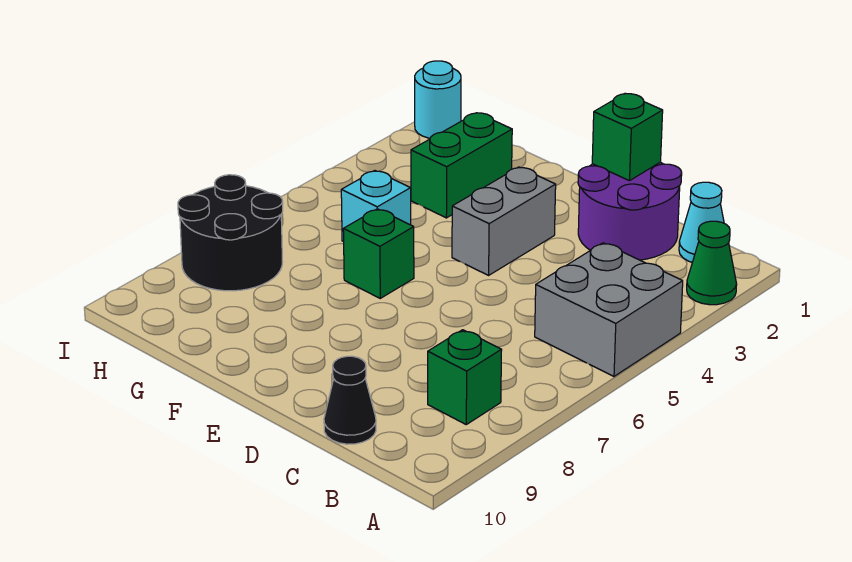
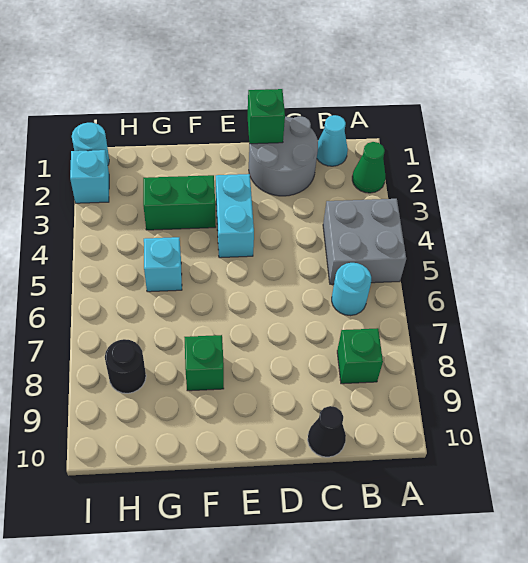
none -> cyan round brick B6 level 1
purple round brick C1:D2 level 1 -> grey round brick C1:D2 level 1
grey brick E3:E4 level 1 -> cyan brick E3:E4 level 1
green brick F6 level 1 -> green brick F8 level 1
green brick G2:G3 level 1 -> green brick F3:G3 level 1
black round brick H7:I8 level 1 -> black round brick H8 level 1
none -> cyan brick I2 level 1

